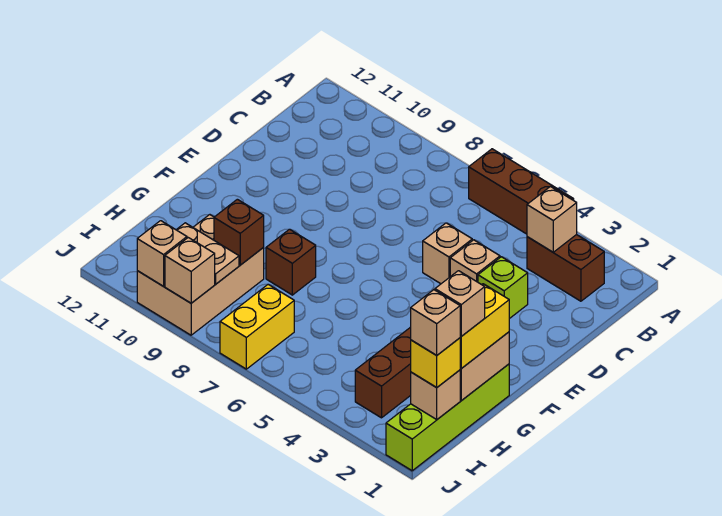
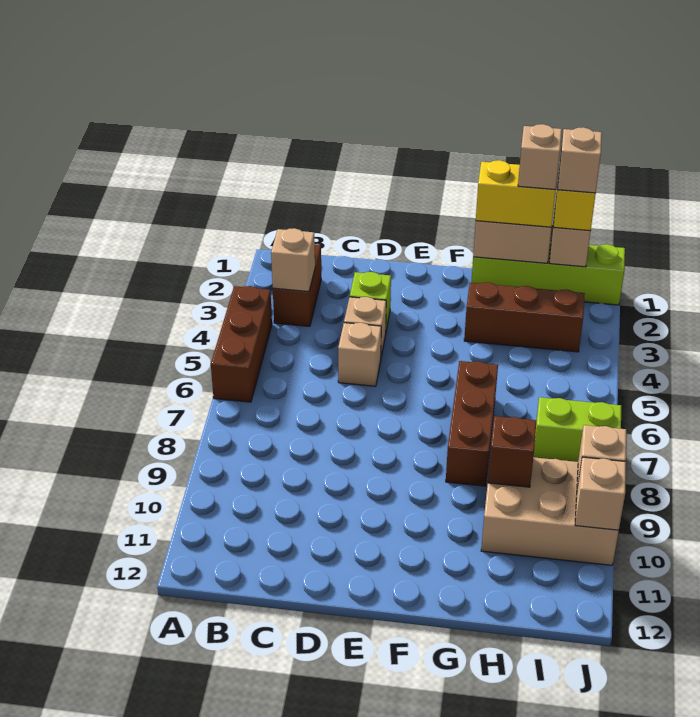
brown brick G8 level 1 -> brown brick G6:G8 level 1
yellow brick I7:J7 level 1 -> lime brick I7:J7 level 1
tan plate I9:I10 level 2 -> none

